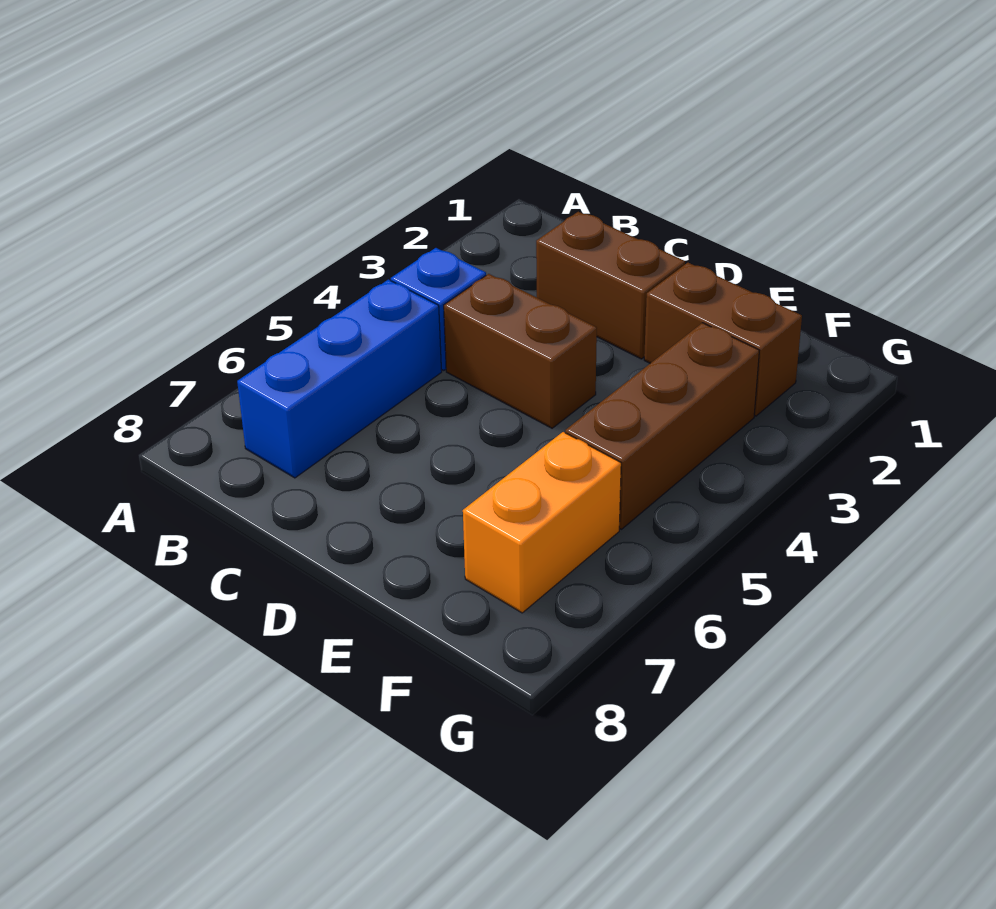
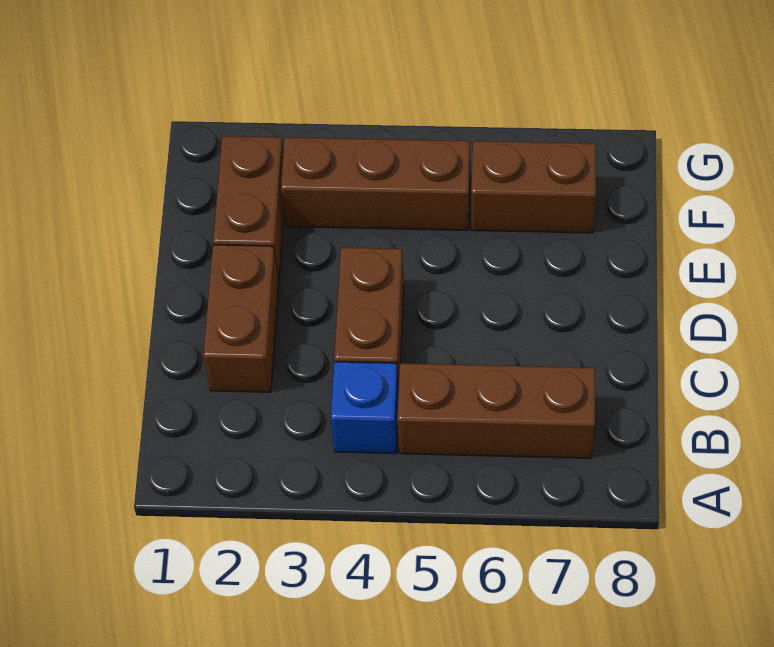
blue brick B5:B7 level 1 -> brown brick B5:B7 level 1
orange brick F6:F7 level 1 -> brown brick F6:F7 level 1

